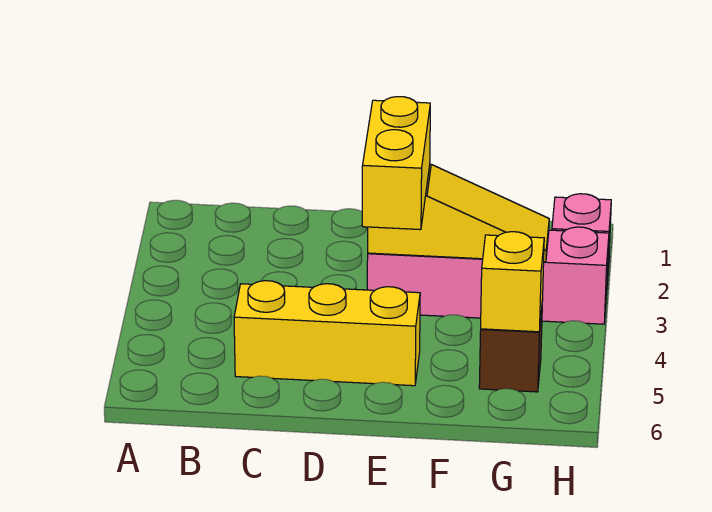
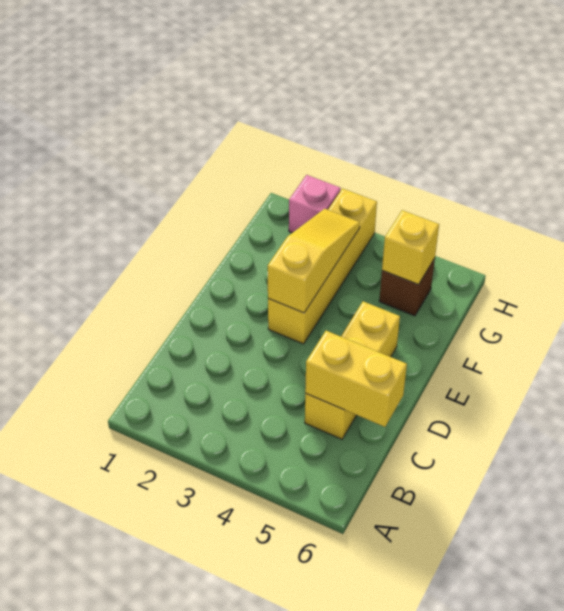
pink brick E3:H3 level 1 -> yellow brick E3:H3 level 1
yellow brick E3:E4 level 3 -> yellow brick C5:C6 level 2

